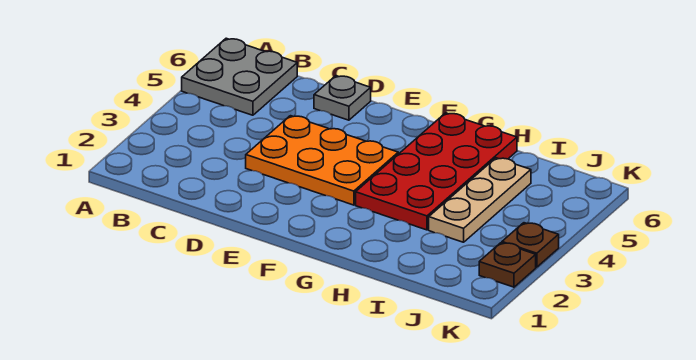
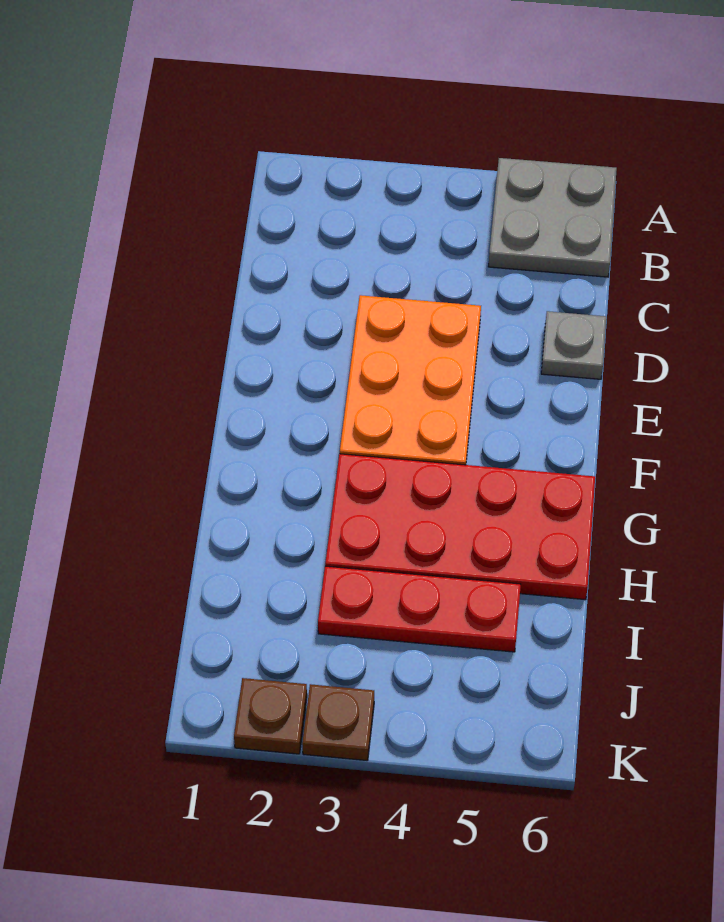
tan plate I3:I5 level 1 -> red plate I3:I5 level 1

